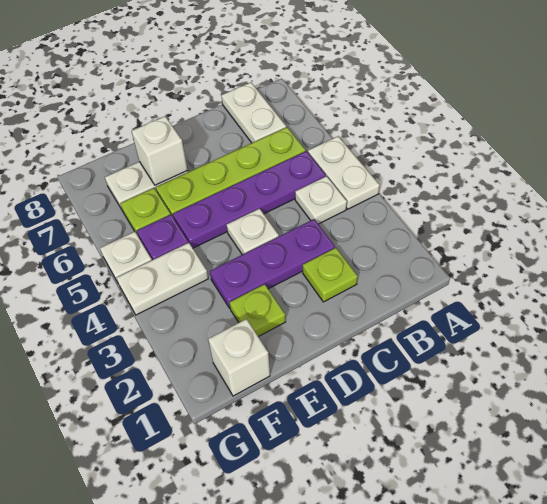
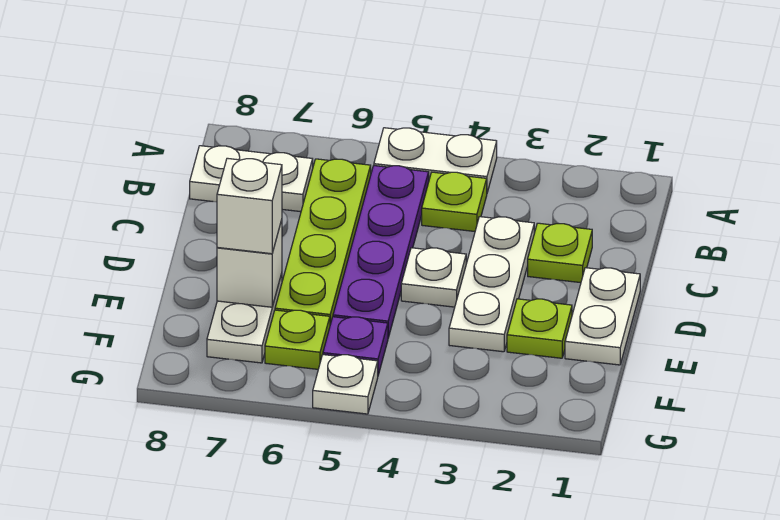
white plate B4 level 1 -> lime plate B4 level 1
purple plate C3:E3 level 1 -> white plate C3:E3 level 1
white brick F1 level 1 -> white brick E7 level 3
white plate F4:G4 level 1 -> white plate D1:E1 level 1

